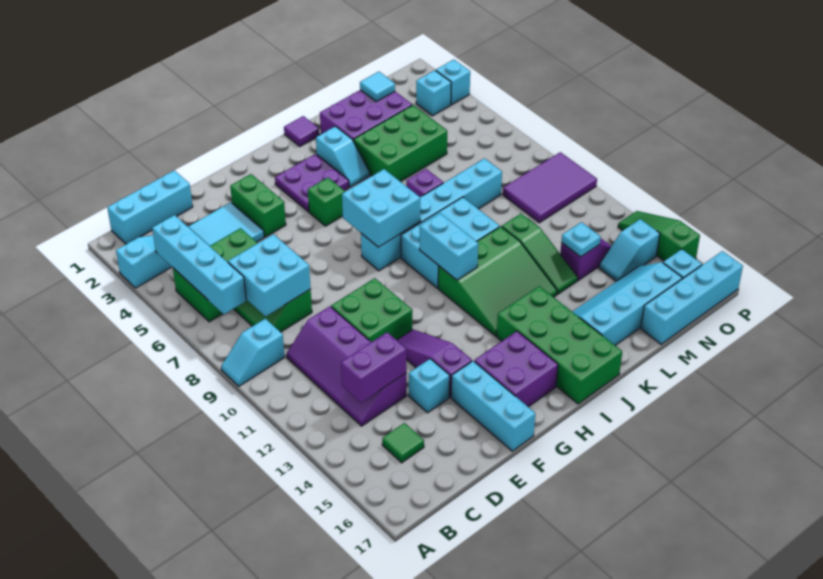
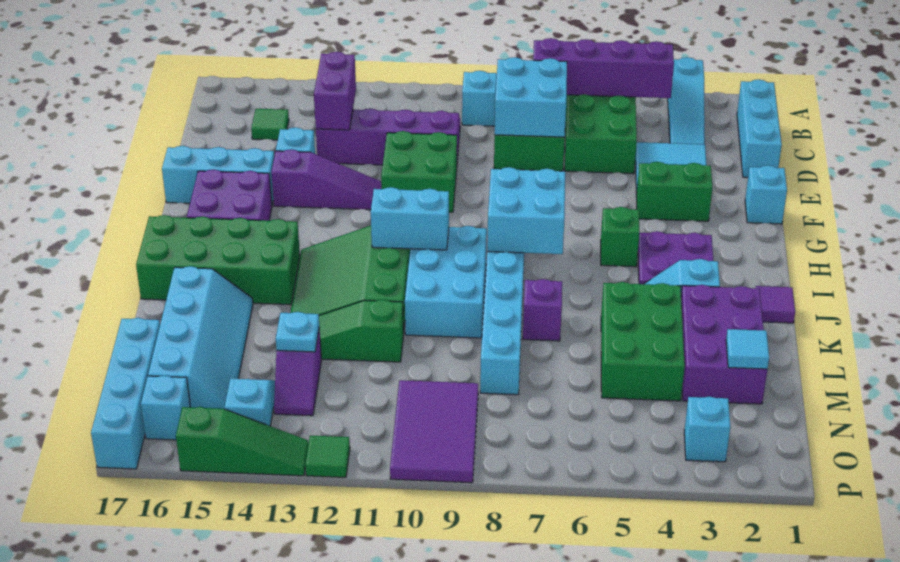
cyan brick B4:B7 level 2 -> purple brick B4:B7 level 2
cyan brick P3 level 1 -> cyan brick F1 level 1
none -> green tile P12 level 1

